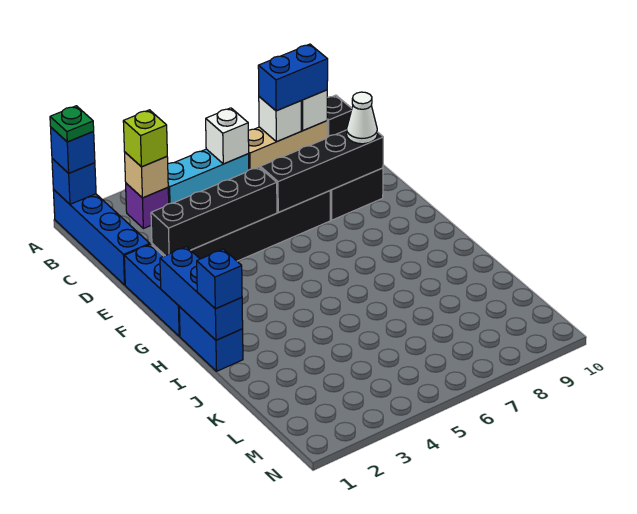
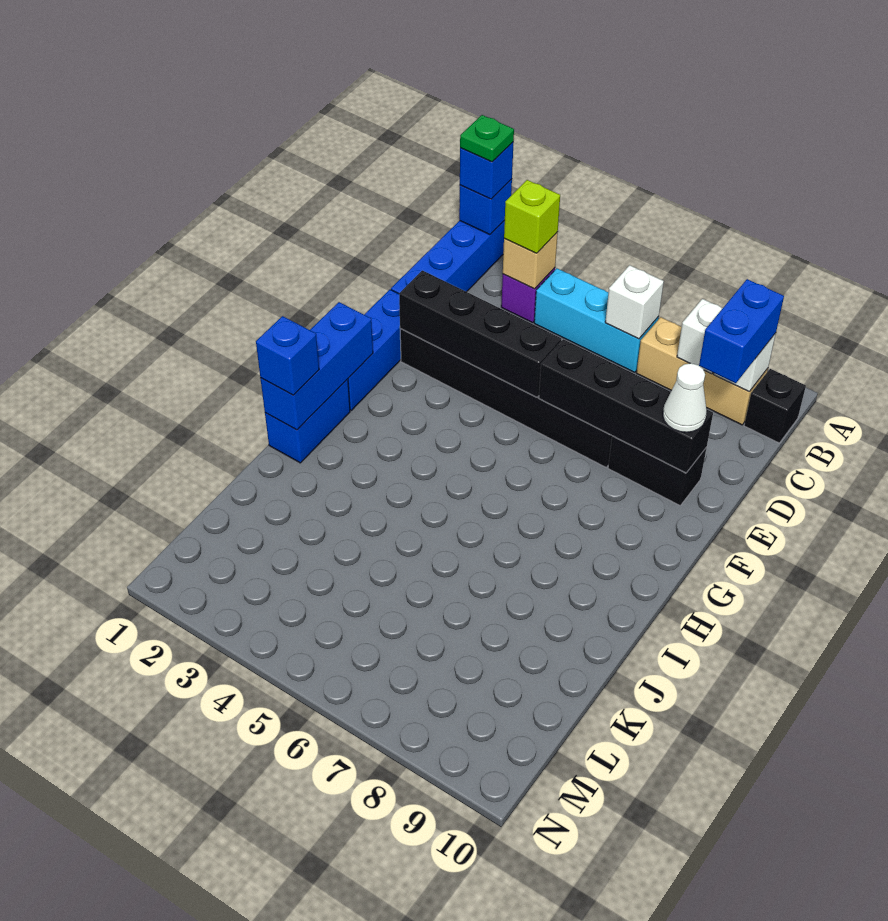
blue brick B8:B9 level 3 -> blue brick B9:C9 level 3

